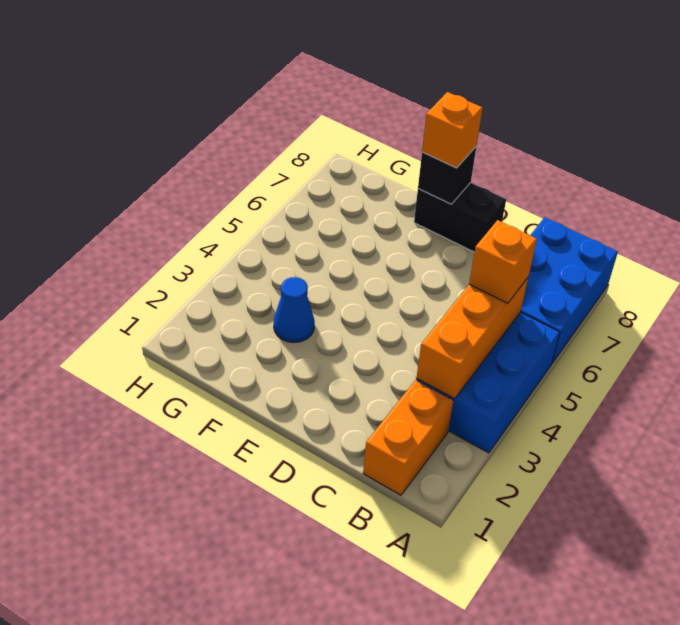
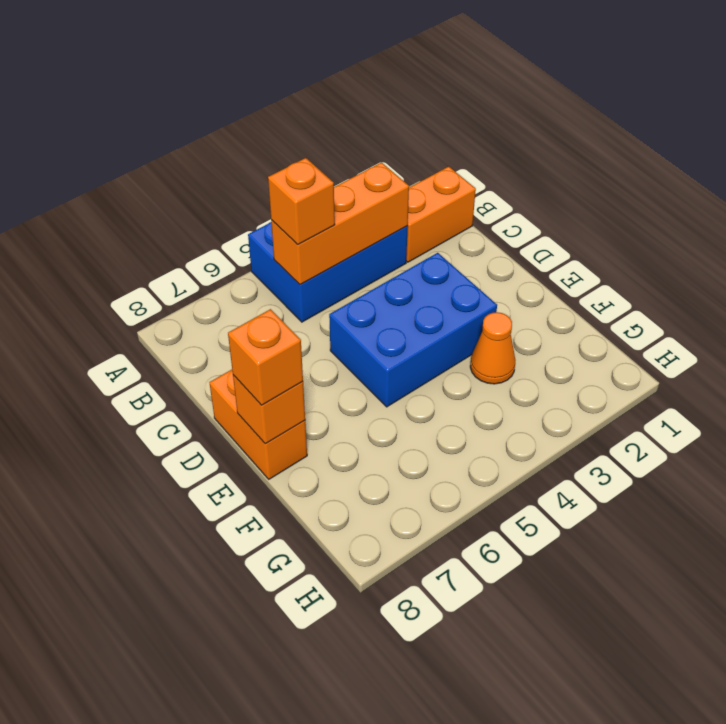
blue brick A6:B8 level 1 -> blue brick D3:E5 level 1
black brick D8:E8 level 1 -> orange brick D8:E8 level 1
black brick E8 level 2 -> orange brick E8 level 2
blue cone F3 level 1 -> orange cone F3 level 1

